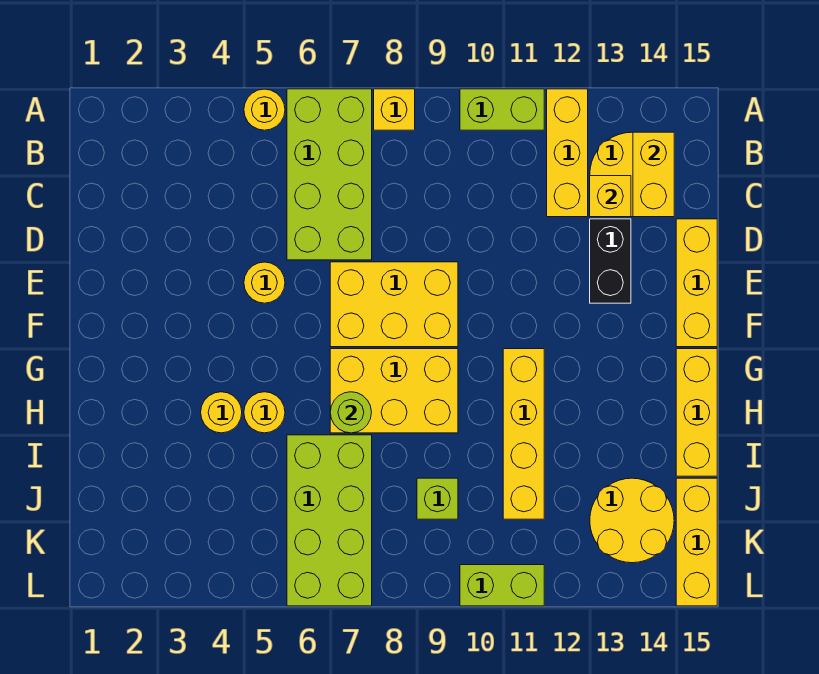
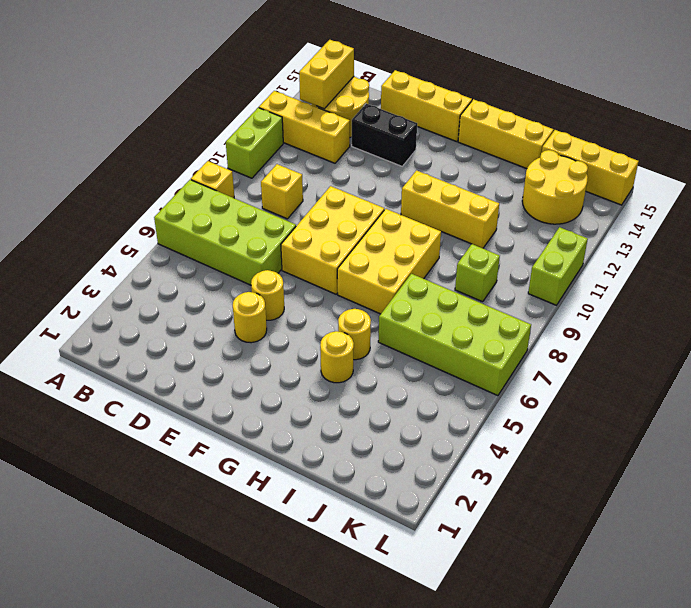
yellow round brick A5 level 1 -> yellow round brick E4 level 1
yellow brick B14:C14 level 2 -> yellow brick B13:B14 level 2
yellow brick C13 level 2 -> yellow brick C9 level 1
yellow brick G11:J11 level 1 -> yellow brick G11:I11 level 1
lime round brick H7 level 2 -> none

